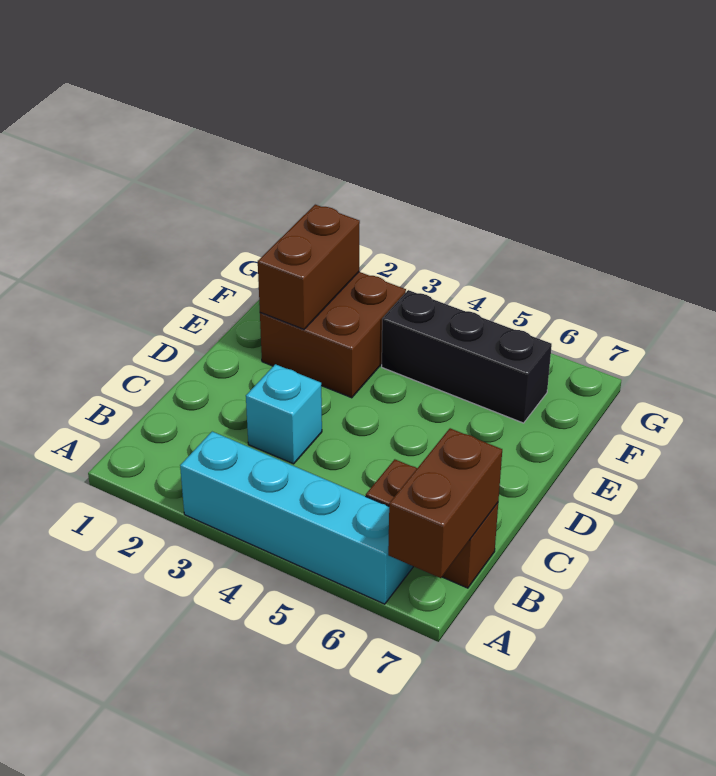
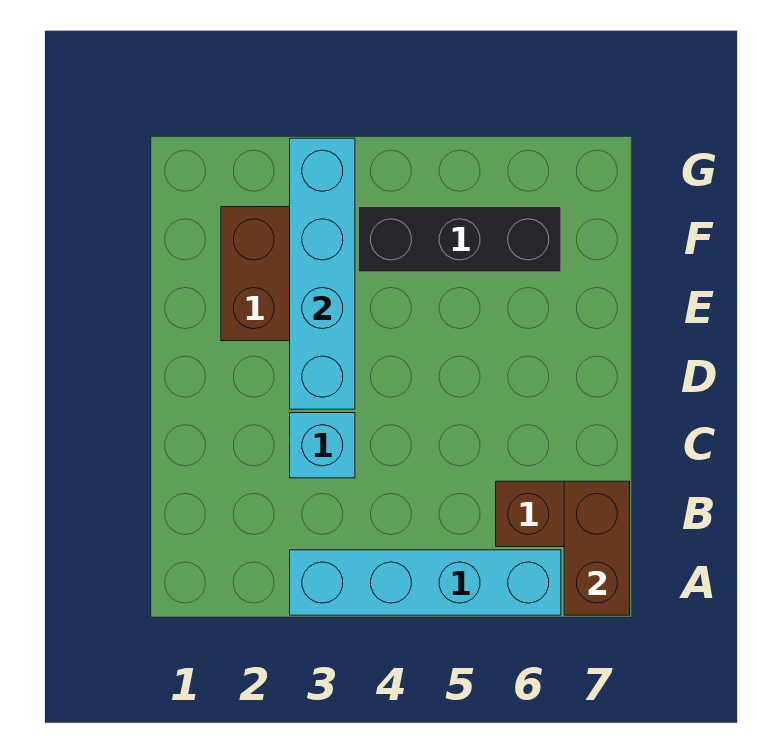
none -> cyan brick D3:G3 level 2
brown brick E2:F2 level 2 -> none

